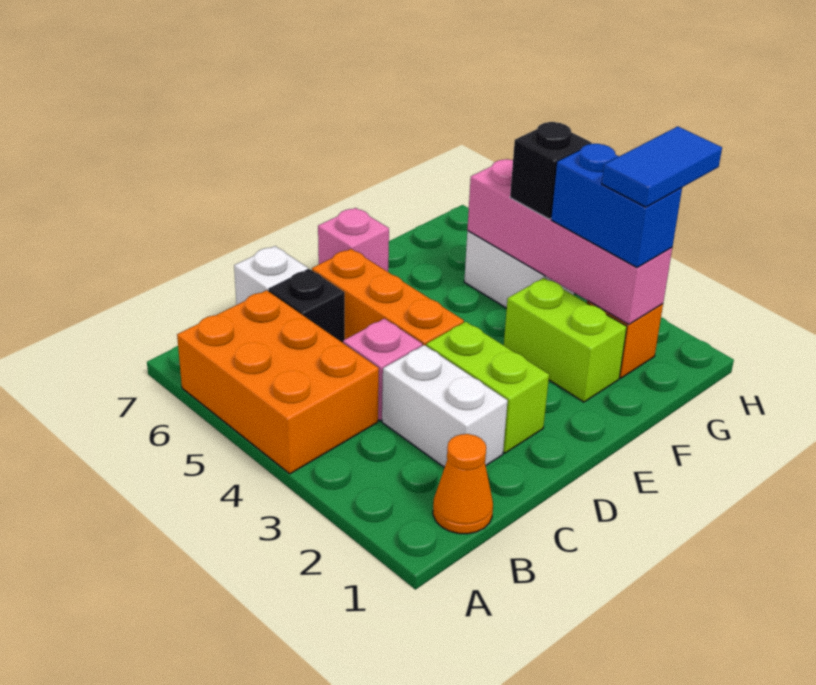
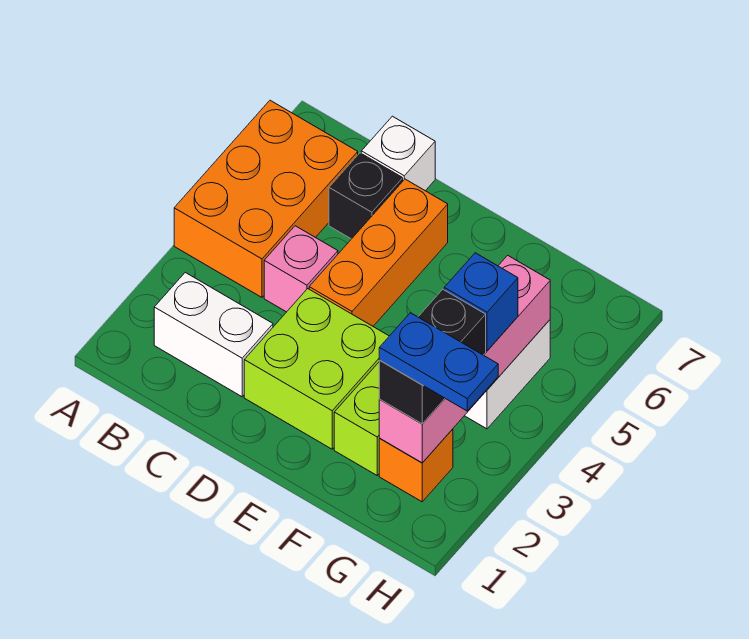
orange cone B1 level 1 -> none
white brick C2:C3 level 1 -> white brick B2:C2 level 1
lime brick D2:D3 level 1 -> lime brick D2:E3 level 1
pink brick E7 level 1 -> none
blue brick G2:G3 level 3 -> black brick G2:G3 level 3
blue tile G2:H2 level 4 -> blue plate G2:H2 level 4
black brick G4 level 3 -> blue brick G4 level 3

